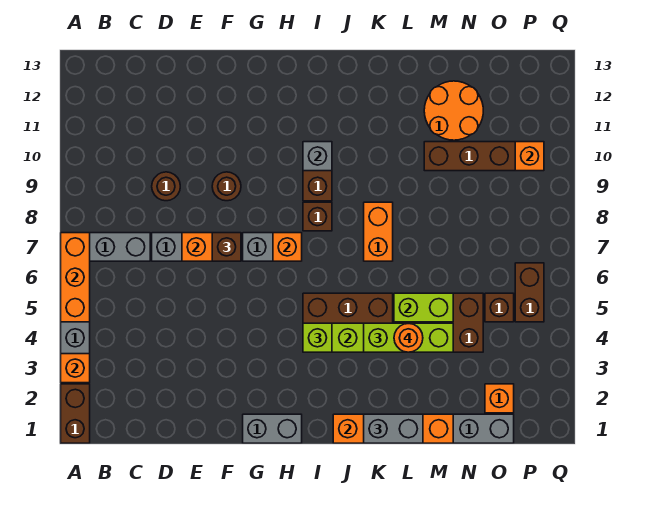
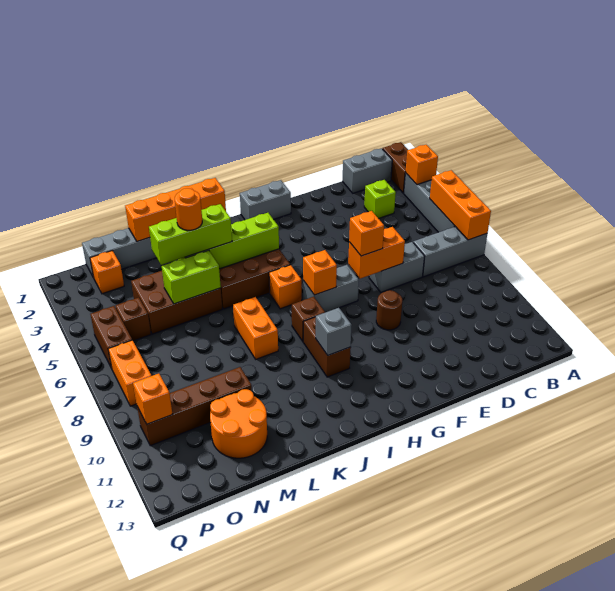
brown round brick D9 level 1 -> none
brown brick F7 level 3 -> orange brick F7 level 3
lime brick I4 level 3 -> lime brick C3 level 1
none -> orange brick I6 level 1
grey brick K1:L1 level 3 -> grey brick B1:C1 level 1
none -> orange brick P7:P8 level 1

